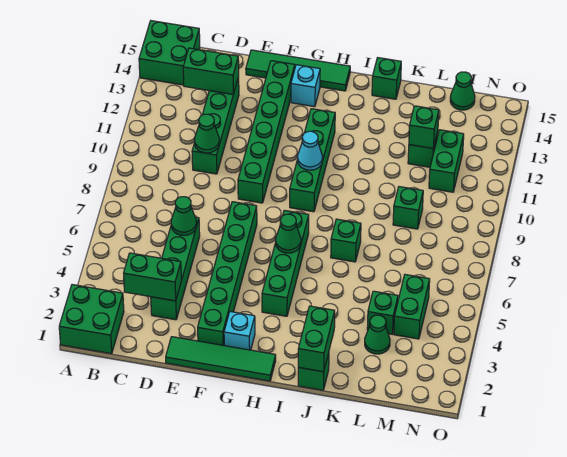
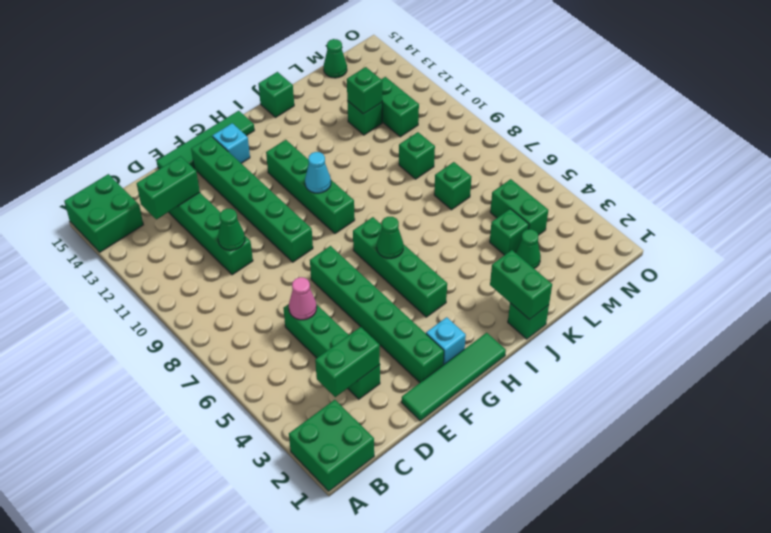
green cone D6 level 2 -> pink cone D6 level 2
green brick J7 level 1 -> green brick L7 level 1

